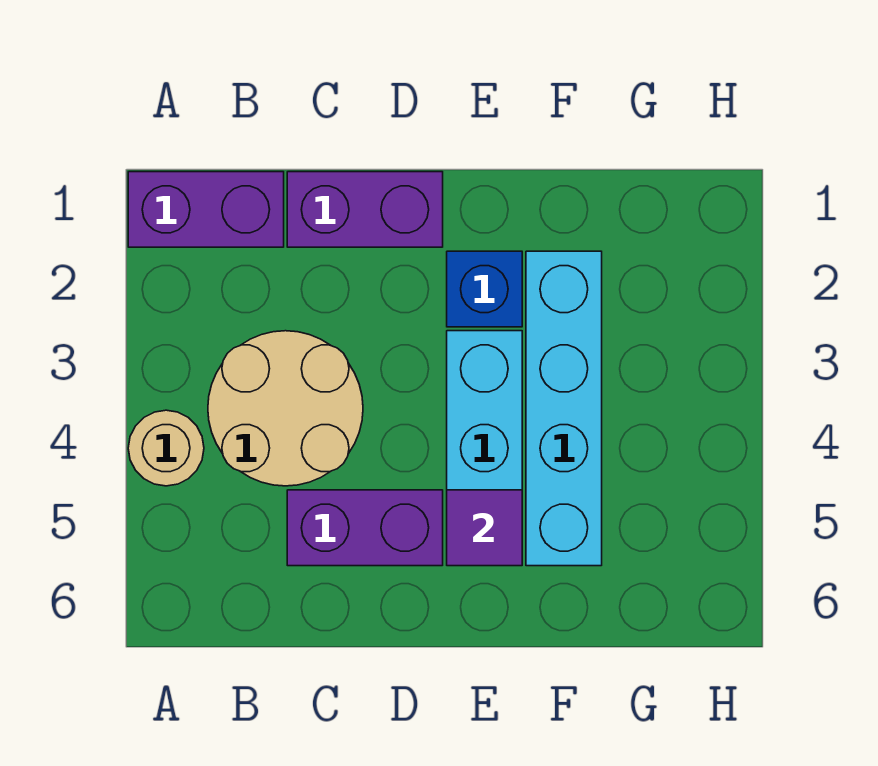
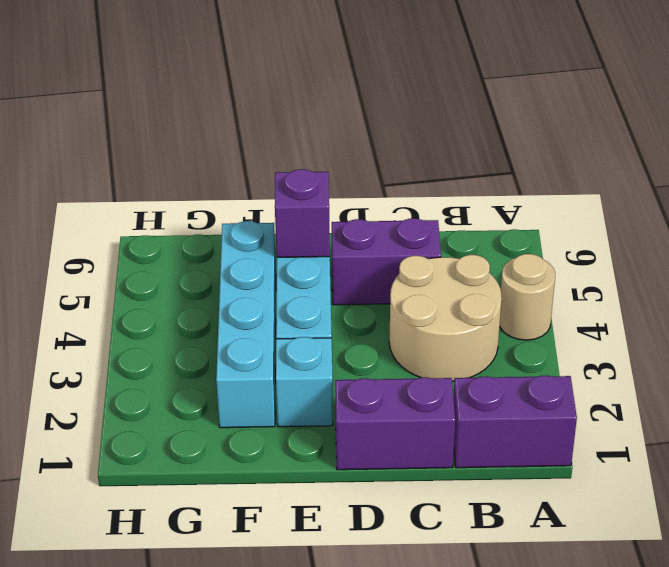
blue brick E2 level 1 -> cyan brick E2 level 1
purple tile E5 level 2 -> purple brick E5 level 2

